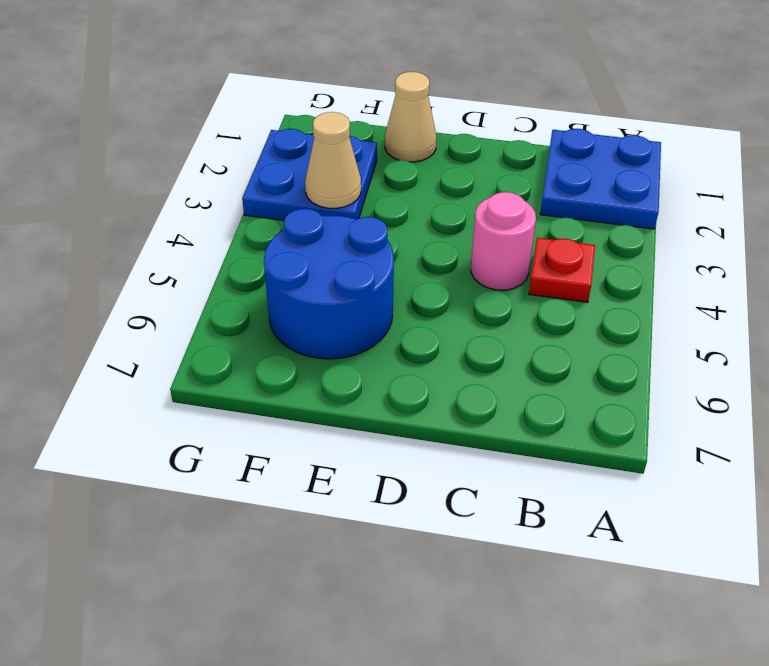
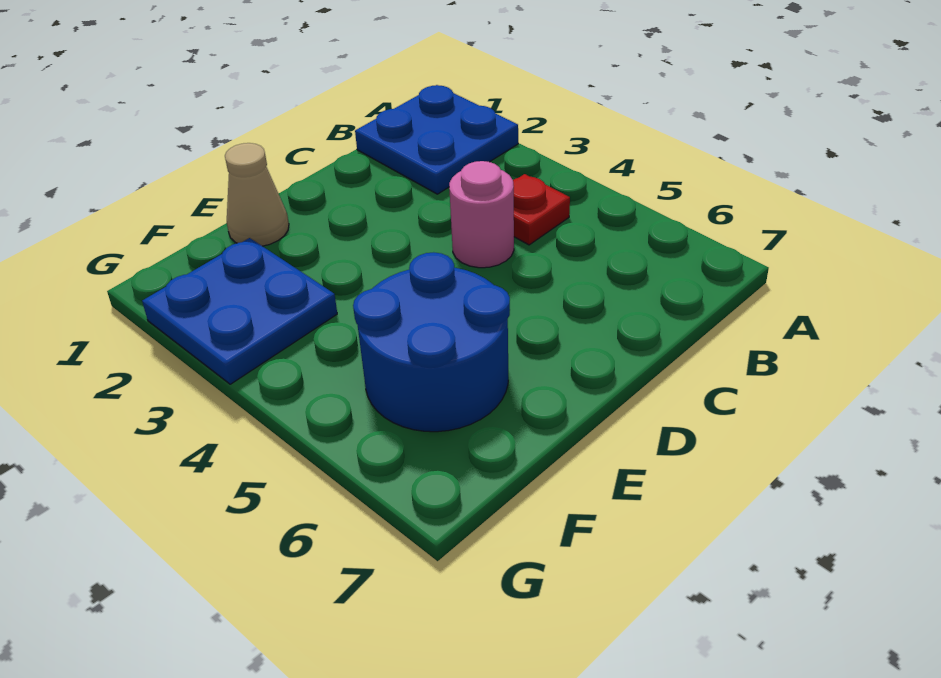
tan cone F3 level 2 -> none

